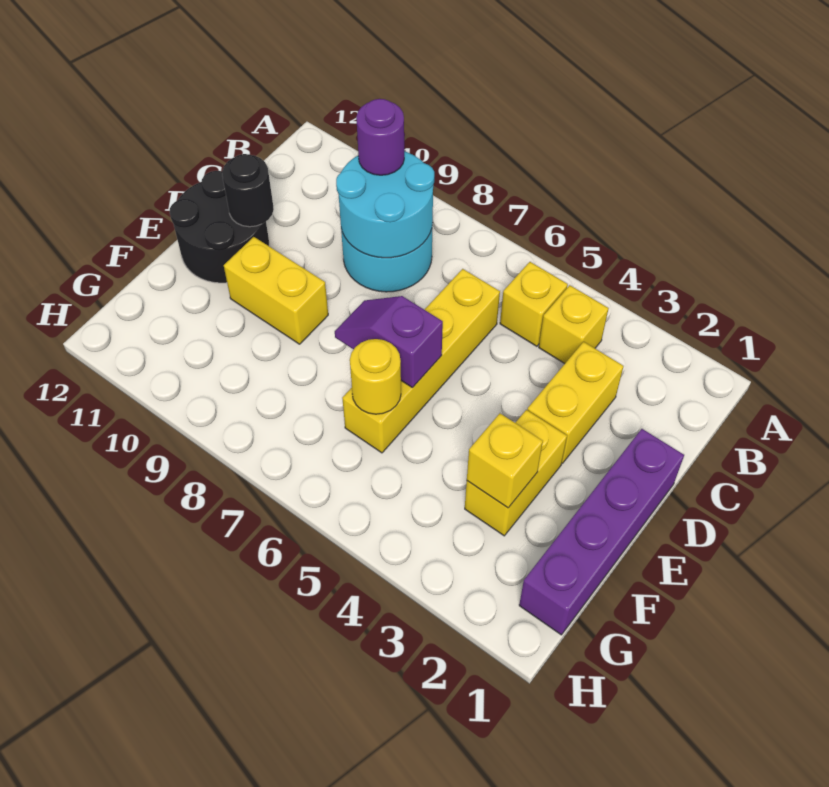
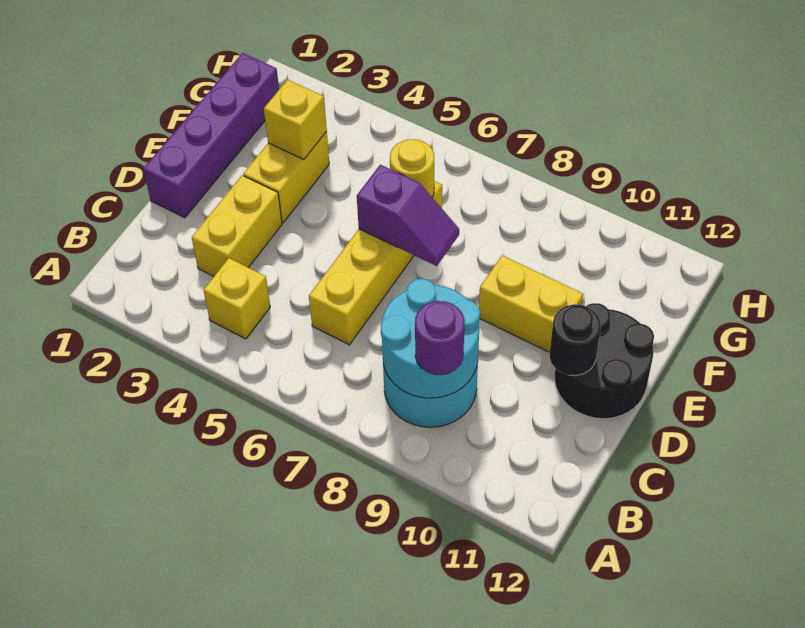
yellow brick B5 level 1 -> none

